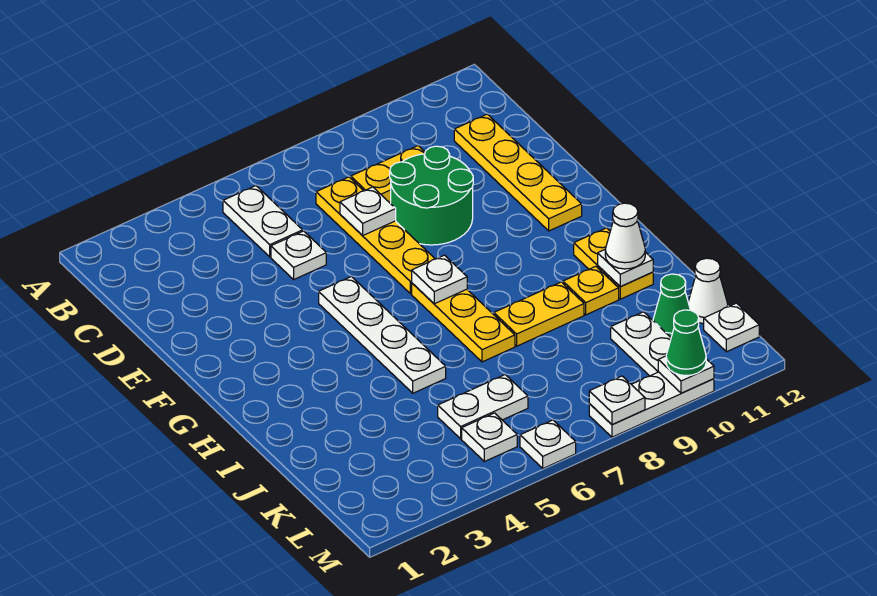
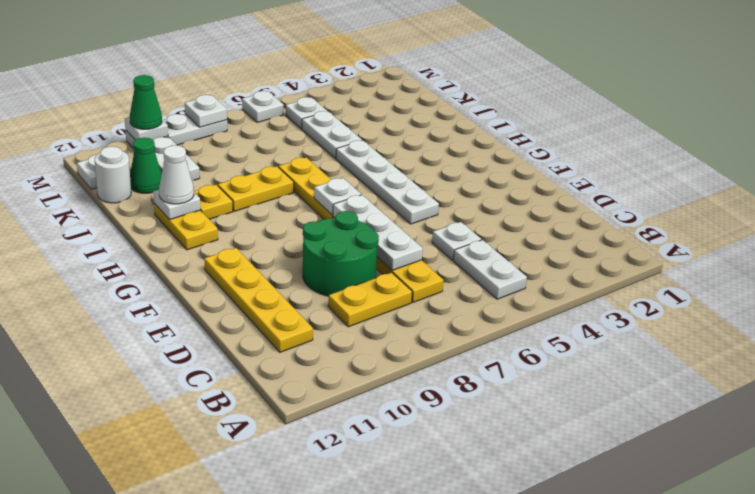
white plate D7 level 2 -> white plate D7:F7 level 2
white plate K5:K6 level 1 -> white plate J5:K5 level 1
white cone K12 level 1 -> white round brick K12 level 1

